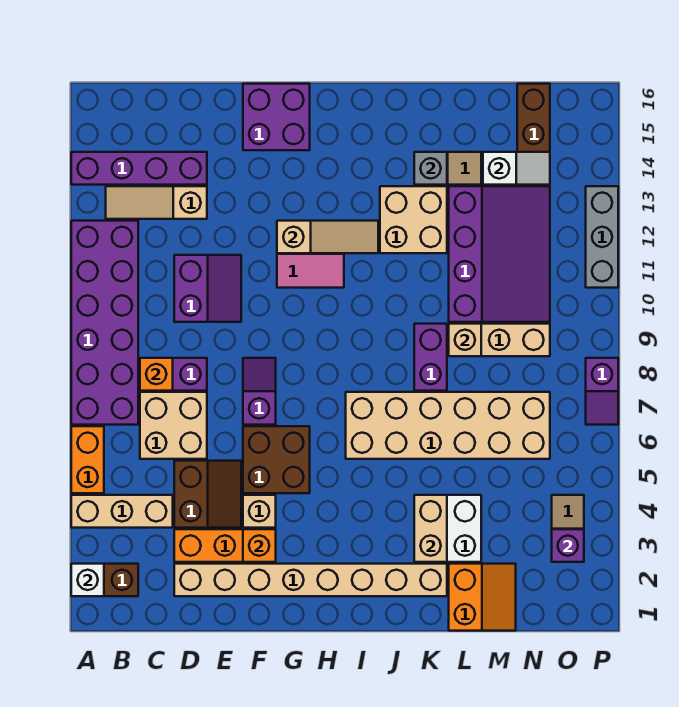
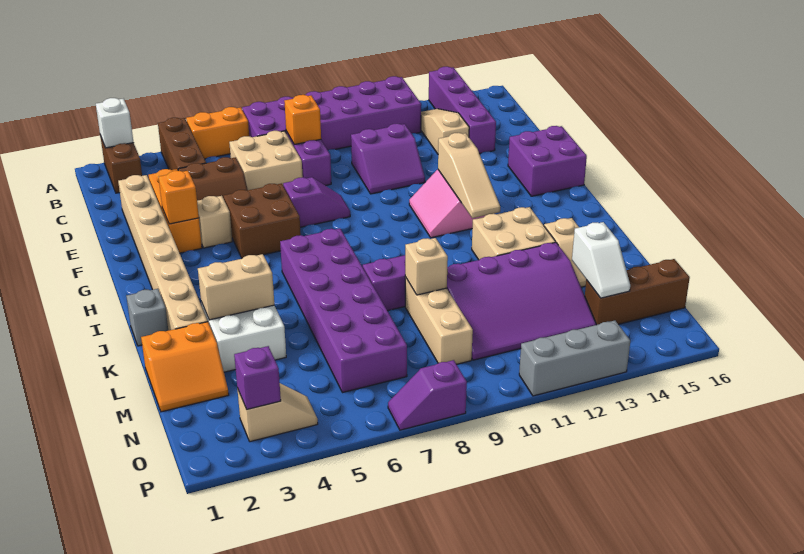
tan brick A4:C4 level 1 -> brown brick A4:C4 level 1
tan brick I6:N7 level 1 -> purple brick I6:N7 level 1
grey brick K14 level 2 -> grey brick J1 level 1

